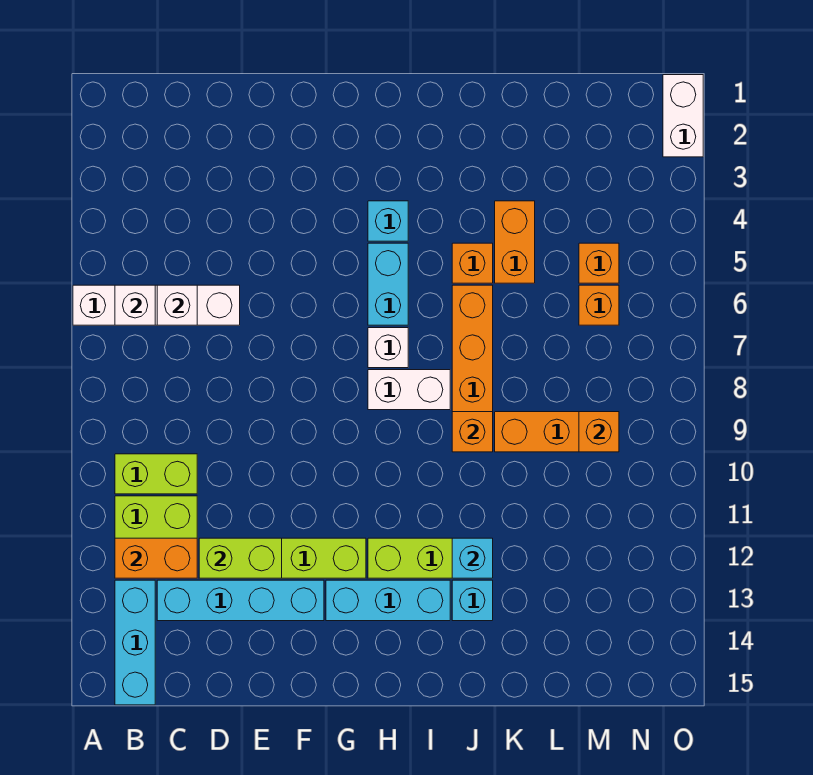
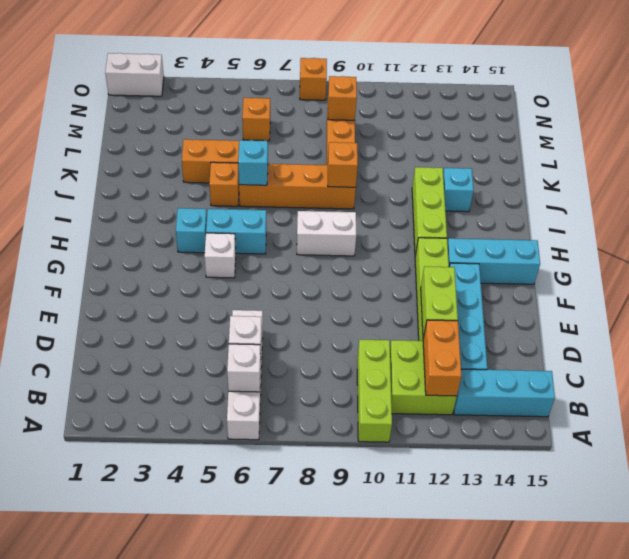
lime brick B10:C10 level 1 -> lime brick A10:C10 level 1
cyan brick G13:I13 level 1 -> cyan brick G13:G15 level 1
white brick H7 level 1 -> white brick G5 level 1
white brick H8:I8 level 1 -> white brick H8:H9 level 1
cyan brick J12 level 2 -> cyan brick J6 level 2
orange brick M5 level 1 -> orange brick O8 level 1

